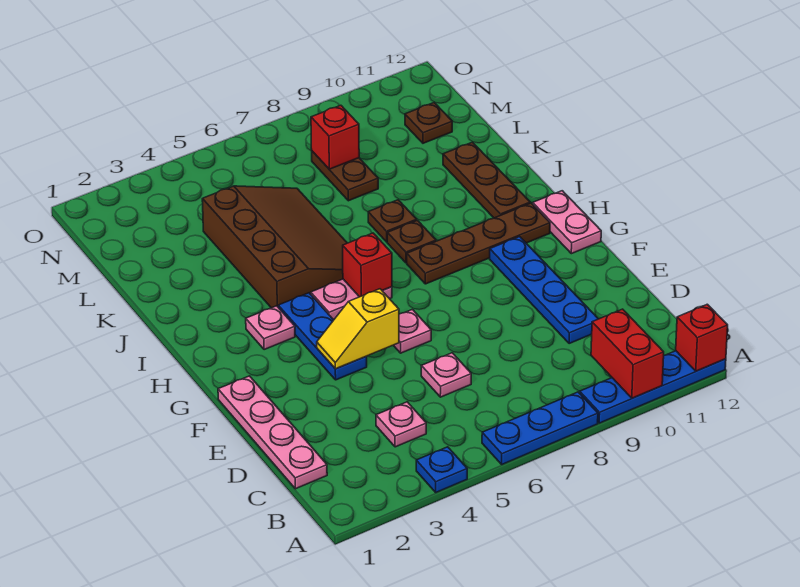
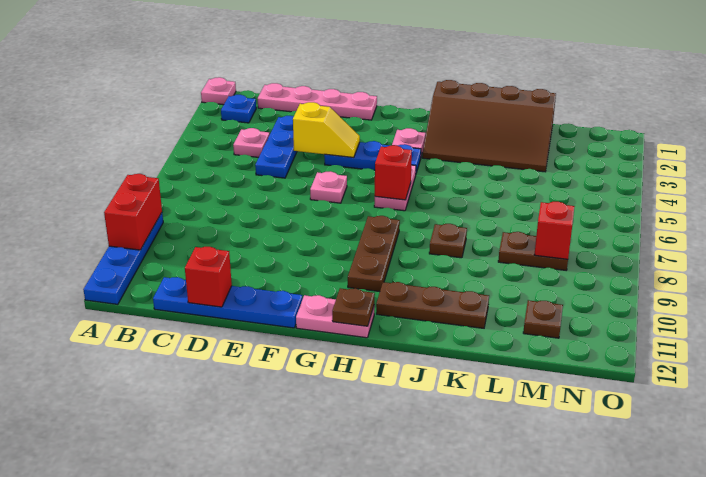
blue plate A4 level 1 -> blue plate B2 level 1
blue plate A6:A8 level 1 -> blue plate D3:D5 level 1
red brick A10:B10 level 2 -> red brick A9:A10 level 2
red brick A12 level 2 -> red brick D12 level 2
pink plate D6 level 1 -> pink plate A1 level 1
blue plate D10:G10 level 1 -> blue plate C12:F12 level 1
yellow slope F4:F5 level 2 top 5 -> yellow slope E4:F4 level 2 top E
brown plate H8:H11 level 1 -> brown plate H8:H10 level 1
brown slope I4:L6 level 1 top 4 -> brown slope I1:L3 level 1 top 1
brown plate I8 level 1 -> brown plate H12 level 2

